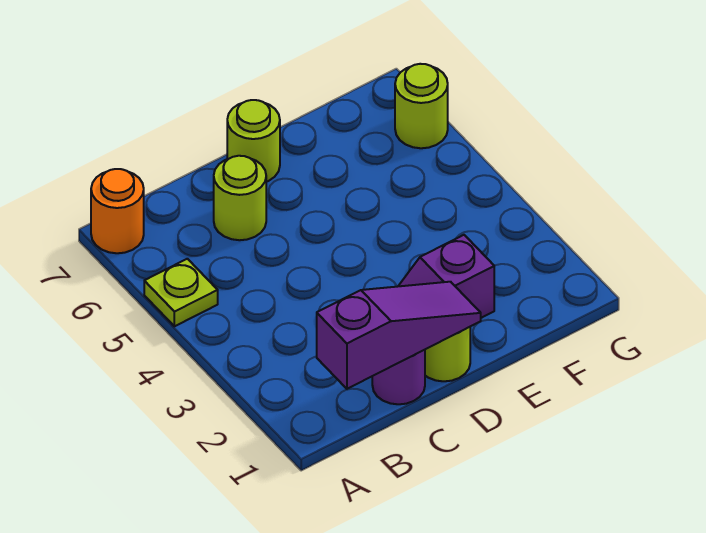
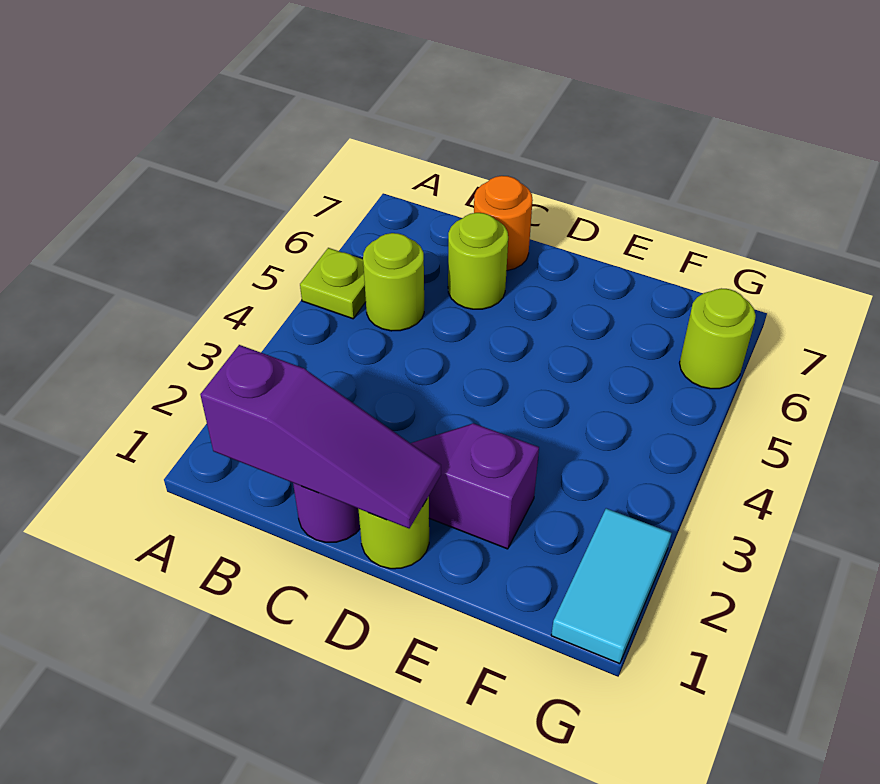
orange round brick A7 level 1 -> orange round brick C7 level 1
lime round brick D7 level 1 -> lime round brick B5 level 1
none -> cyan tile G1:G2 level 1

